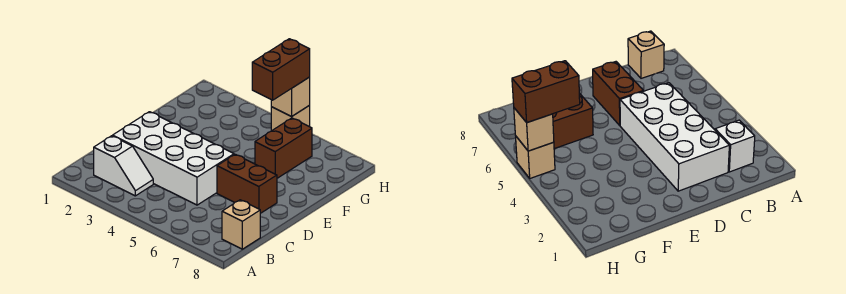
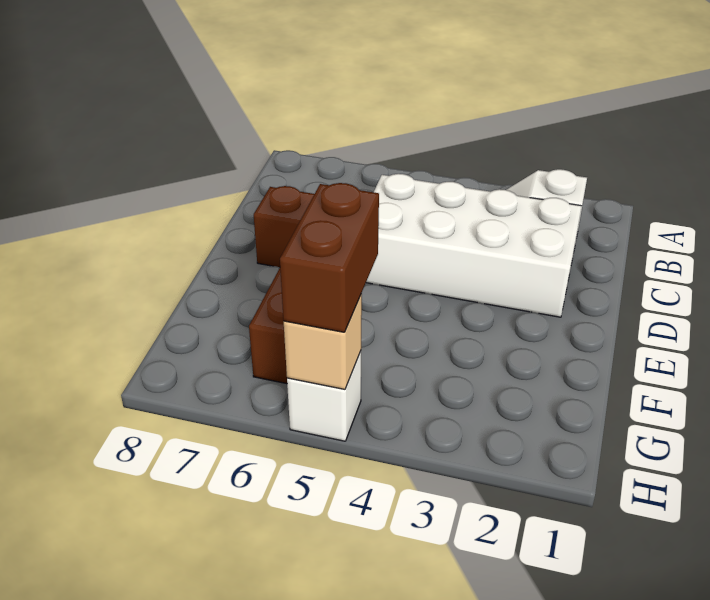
tan brick B8 level 1 -> none
tan brick H5 level 1 -> white brick H5 level 1

